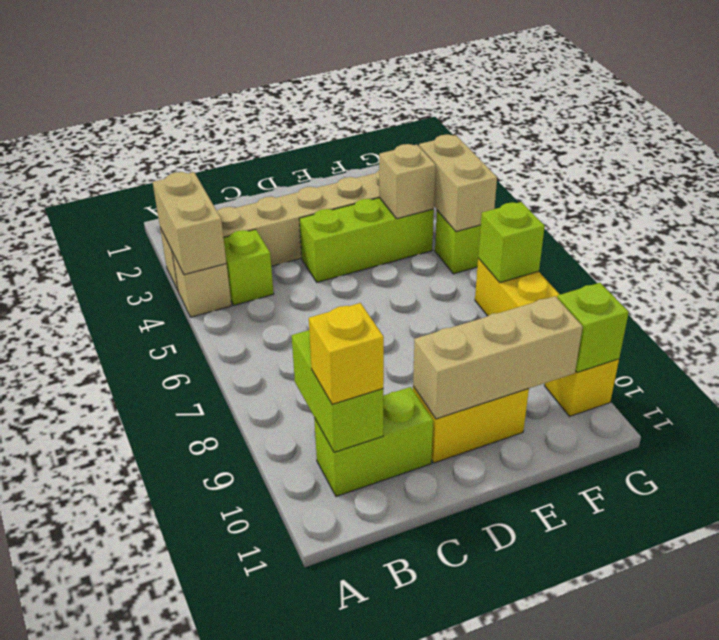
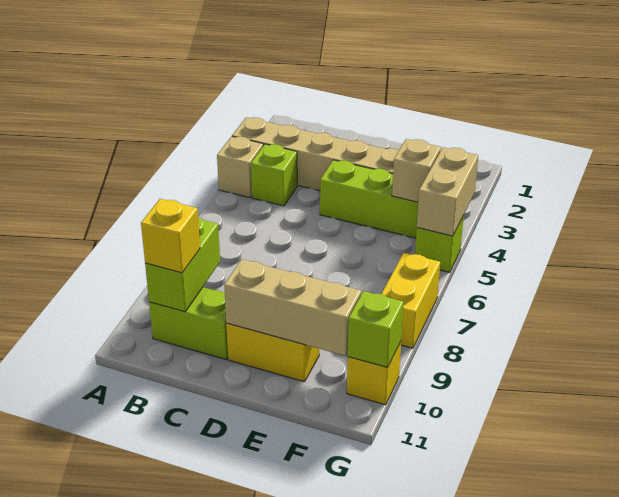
tan brick A3:A4 level 2 -> none
lime brick G7 level 2 -> none

